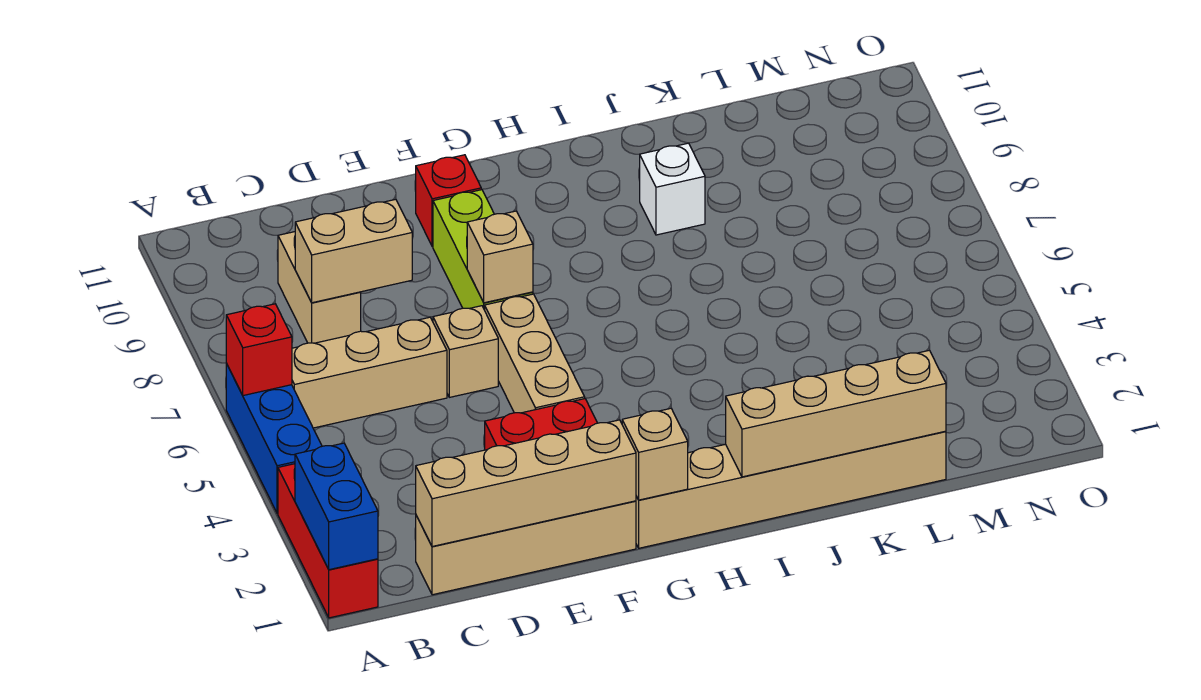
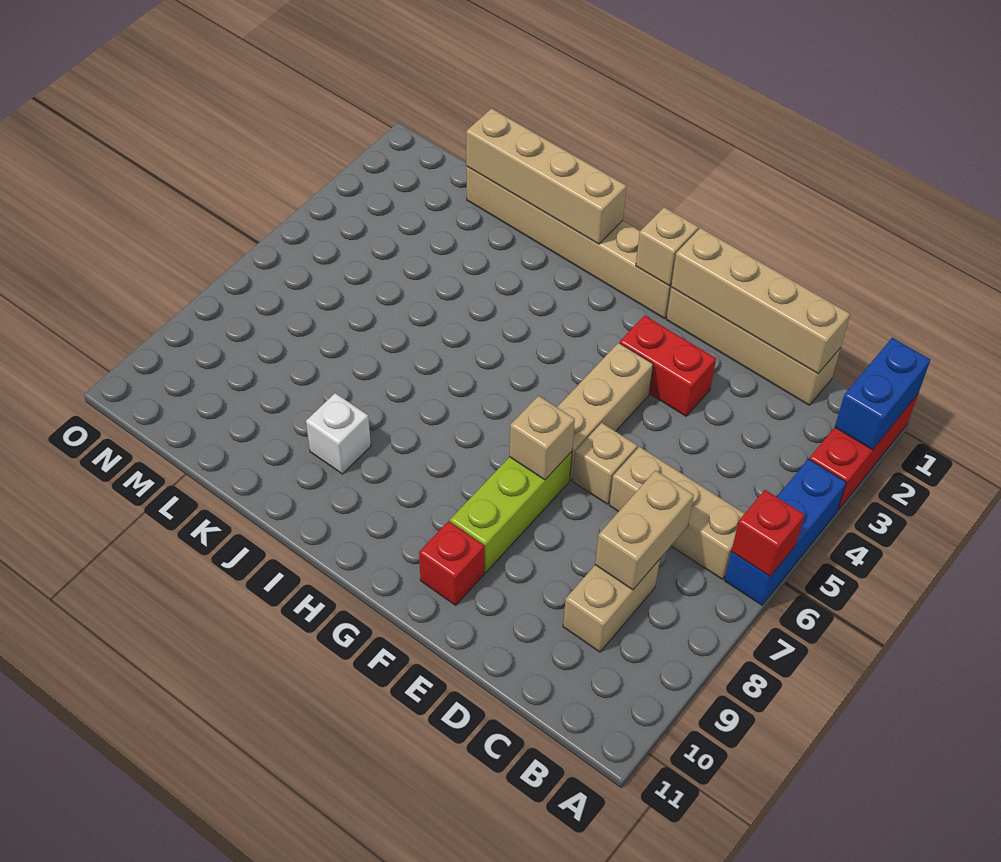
tan brick C8:D8 level 2 -> tan brick C7:C8 level 2

